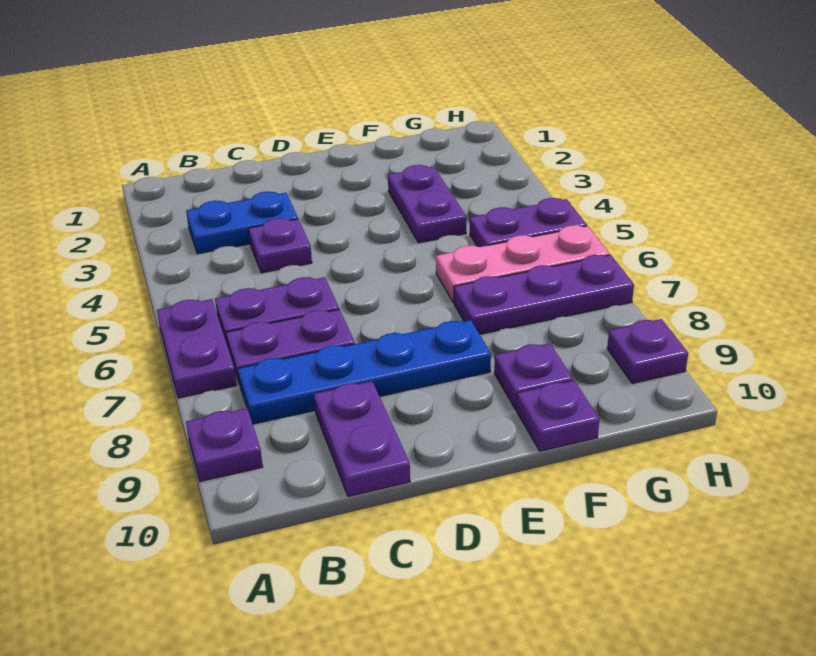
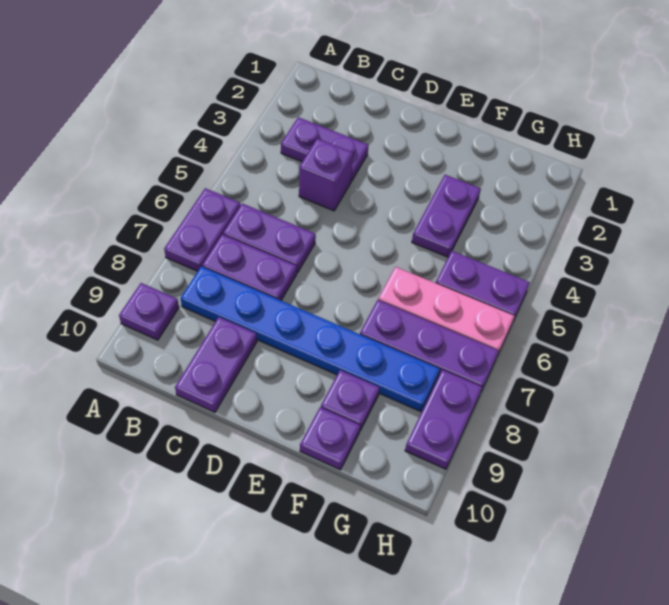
blue plate B3:C3 level 1 -> purple plate B3:C3 level 1
blue plate B8:E8 level 1 -> blue plate B8:G8 level 1
purple plate C4 level 1 -> purple brick C4 level 1
purple plate H9 level 1 -> purple plate H8:H9 level 1

